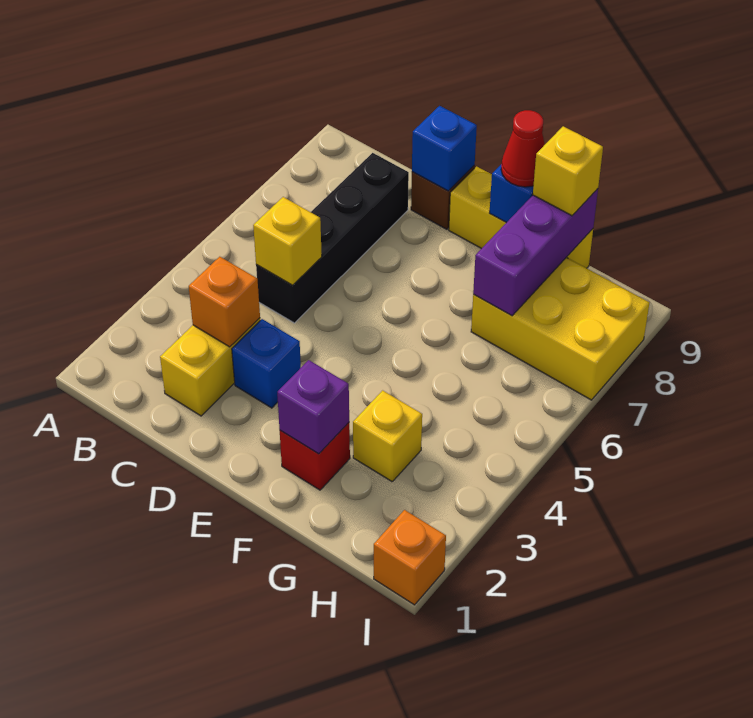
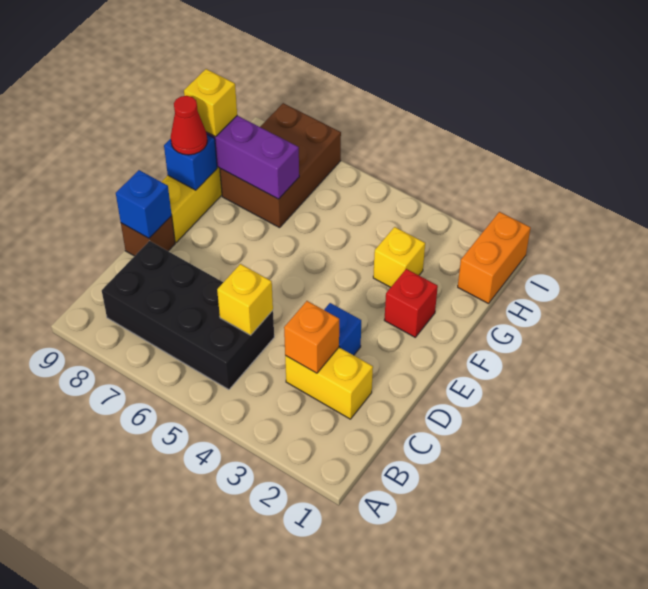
black brick C5:C8 level 1 -> black brick B5:C8 level 1
purple brick F2 level 2 -> none
yellow brick G7:I8 level 1 -> brown brick G7:I8 level 1
orange brick I1 level 1 -> orange brick H1:I1 level 1

